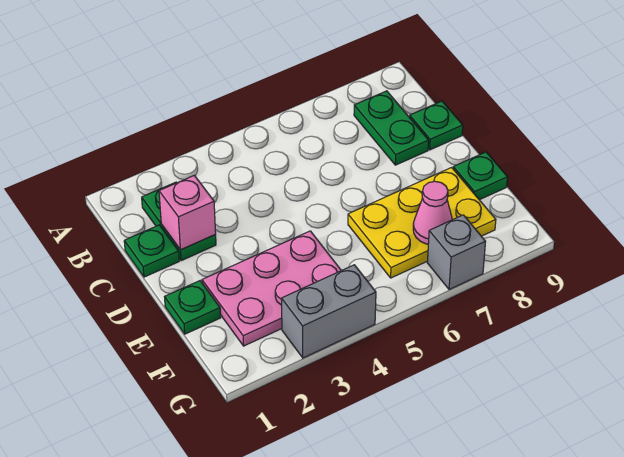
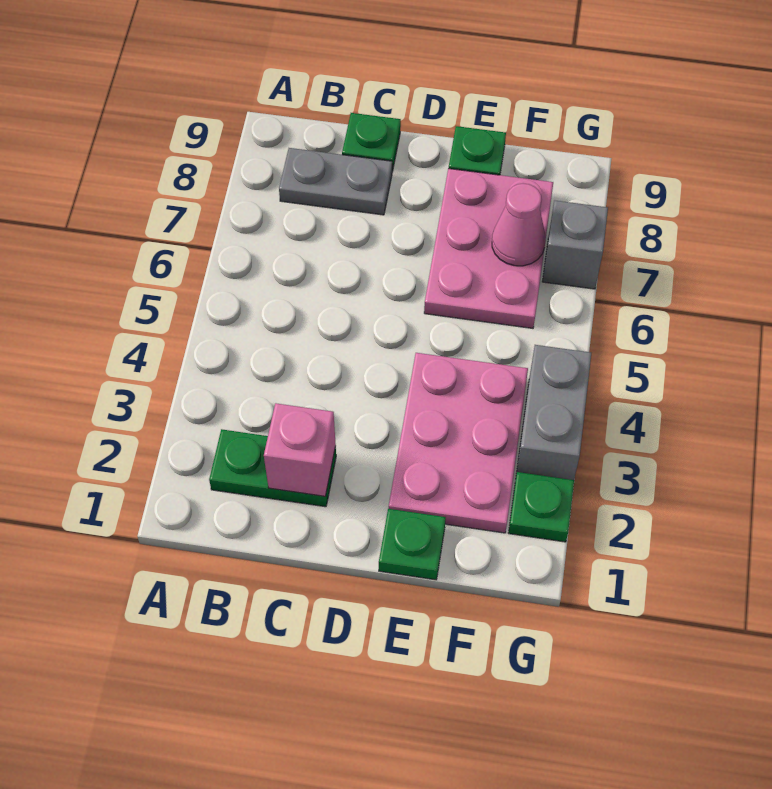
green plate B8:C8 level 1 -> grey plate B8:C8 level 1
green plate C1 level 1 -> green plate G2 level 1
yellow plate E6:F8 level 1 -> pink plate E6:F8 level 1

